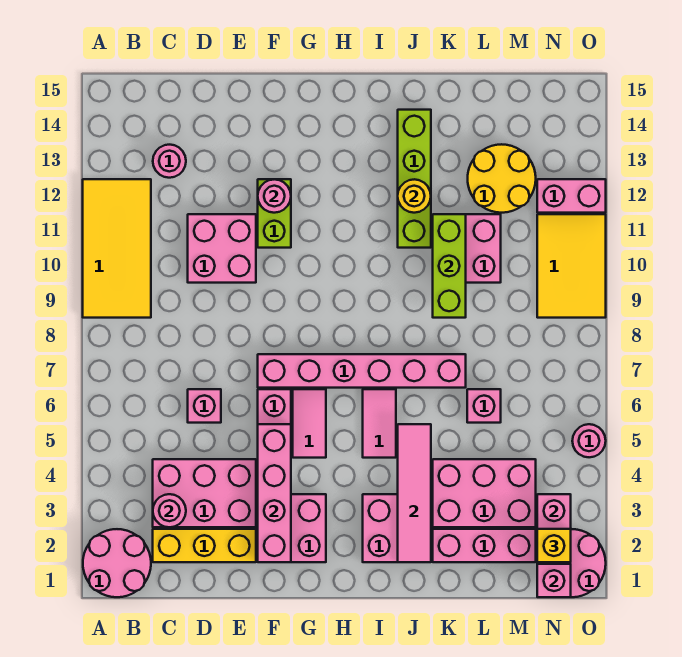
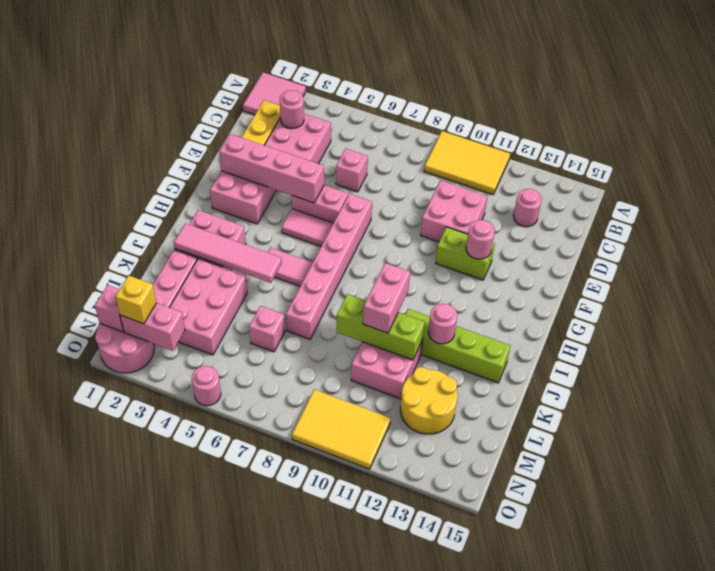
pink round brick A1:B2 level 1 -> pink tile A1:B2 level 1
yellow tile A9:B12 level 1 -> yellow tile A9:B11 level 1
yellow round brick J12 level 2 -> pink round brick J12 level 2
pink brick N12:O12 level 1 -> pink brick J10:K10 level 3

